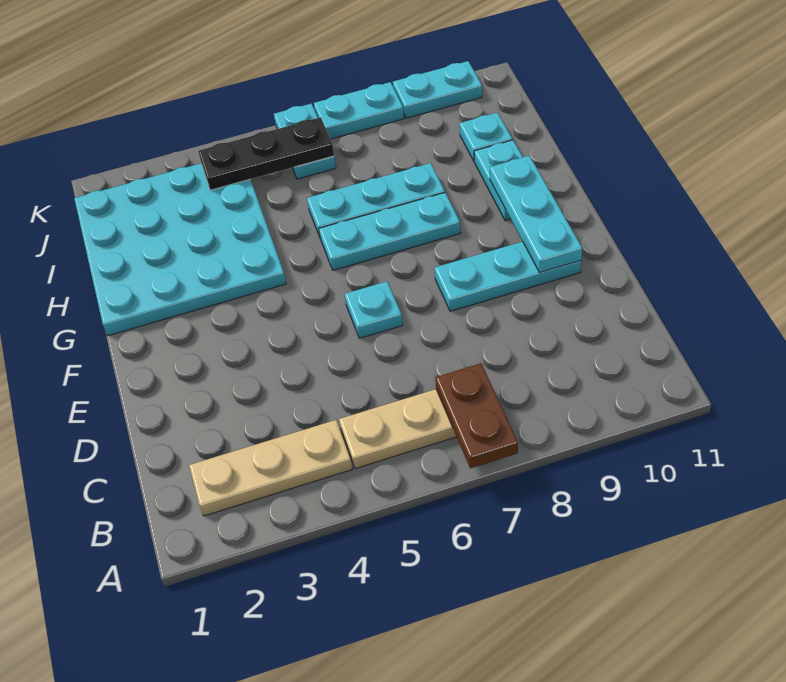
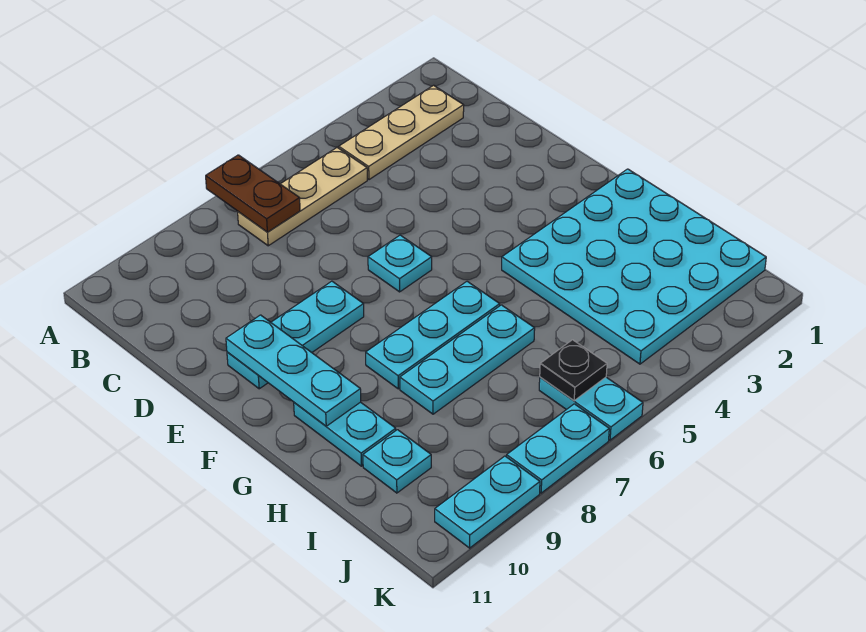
black plate J4:J6 level 2 -> black plate J6 level 2

